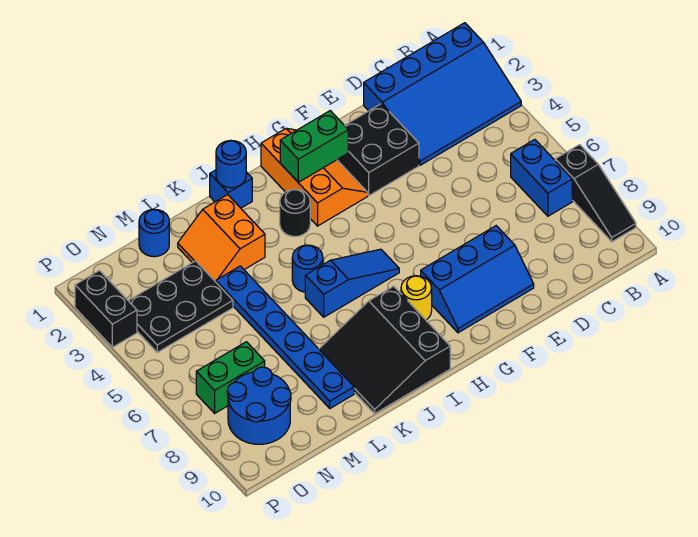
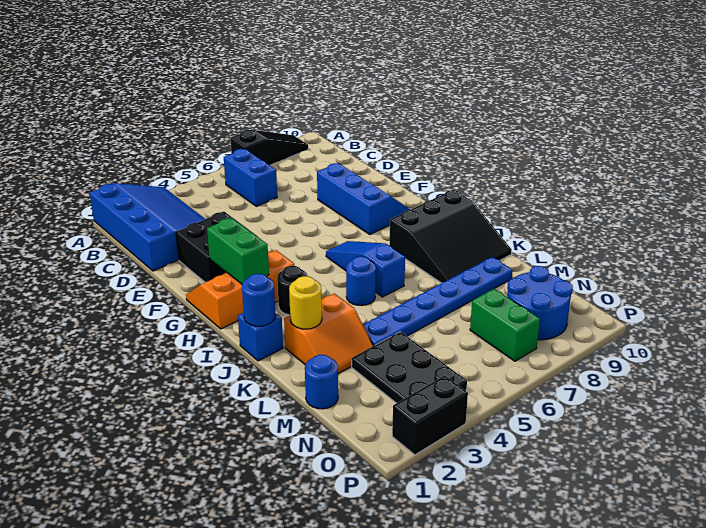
blue brick B6:B7 level 1 -> blue brick B6:C6 level 1
yellow round brick H8 level 1 -> yellow round brick K2 level 2

